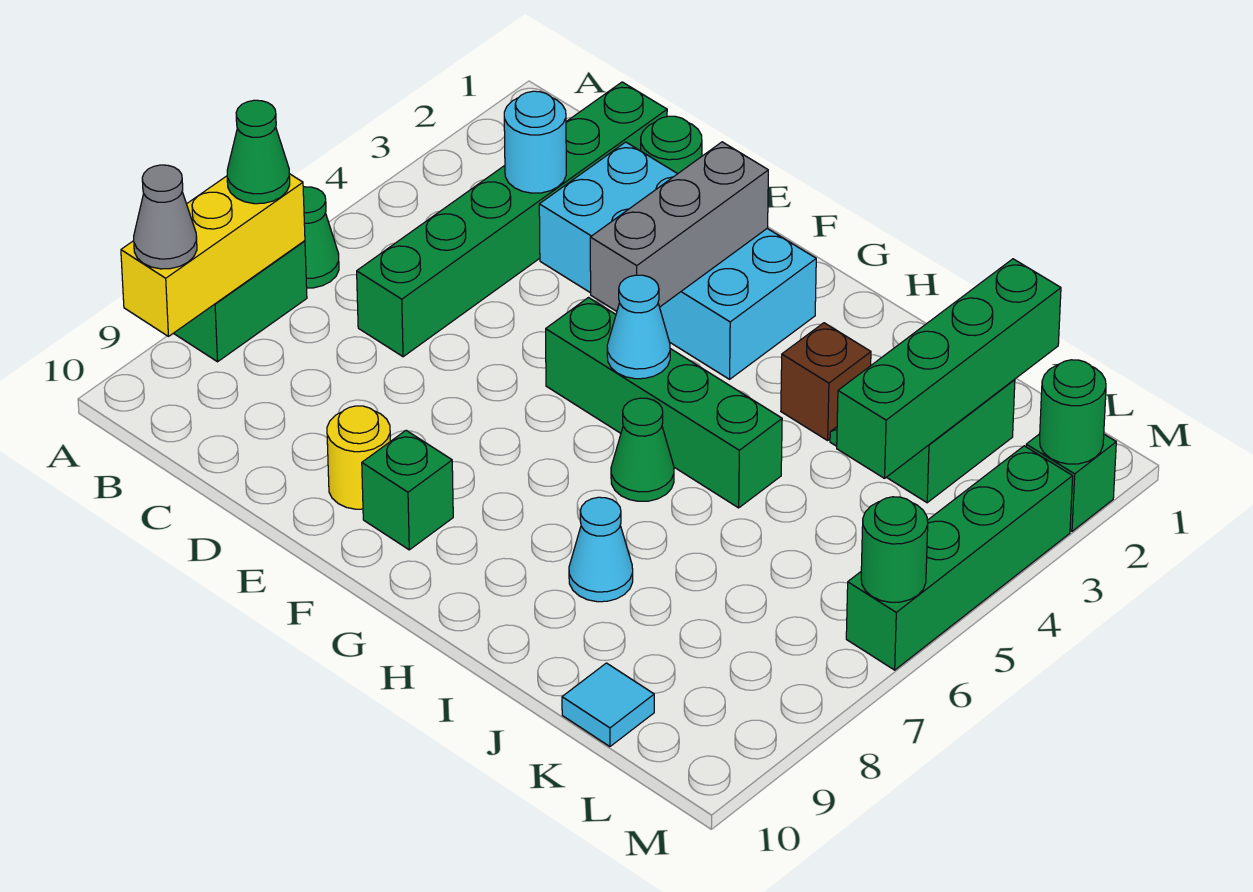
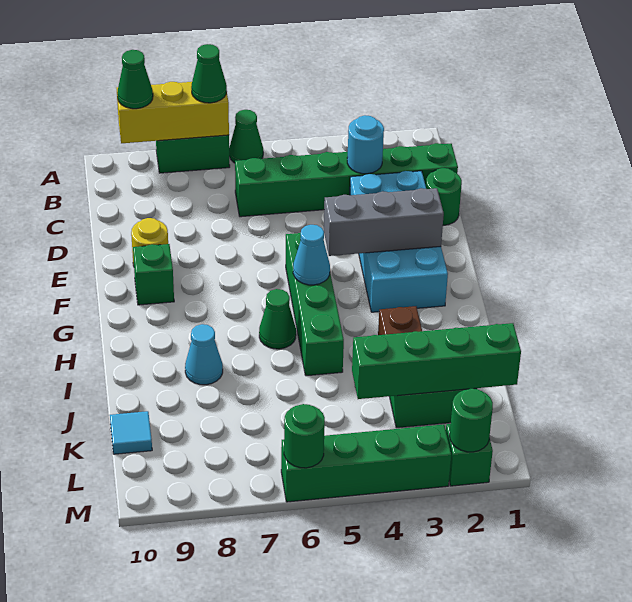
grey cone A9 level 3 -> green cone A9 level 3

